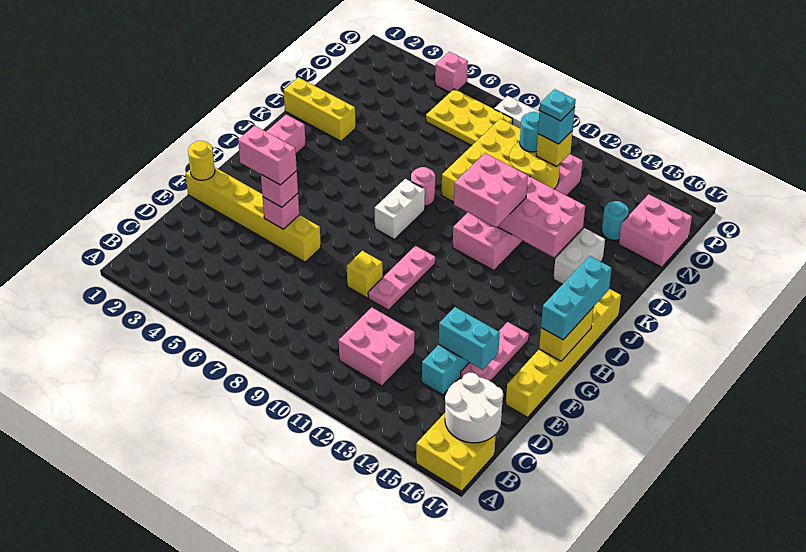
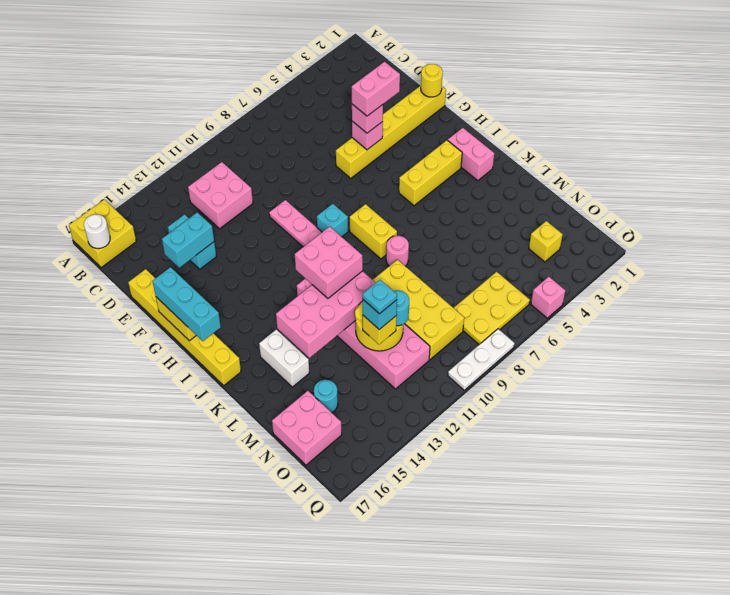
white round brick B16:C17 level 2 -> white round brick B17 level 2
pink plate E15:G15 level 1 -> none
yellow brick F9 level 1 -> yellow brick O3 level 1
none -> cyan brick H9 level 1
white brick I8:J8 level 1 -> yellow brick I8:J8 level 1
yellow brick L1:L3 level 1 -> yellow brick I3:I5 level 1

